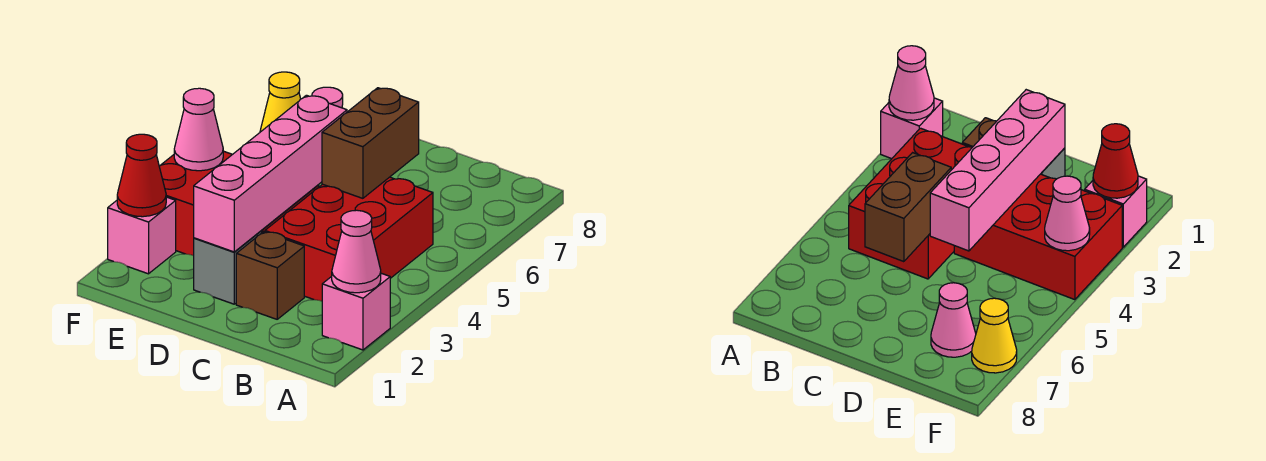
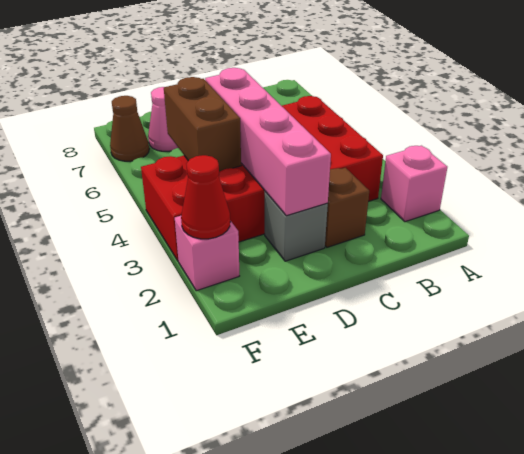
pink cone A2 level 2 -> none
brown brick C5:C6 level 2 -> brown brick E4:E5 level 2
pink cone F4 level 2 -> none
yellow cone F7 level 1 -> brown cone F7 level 1

